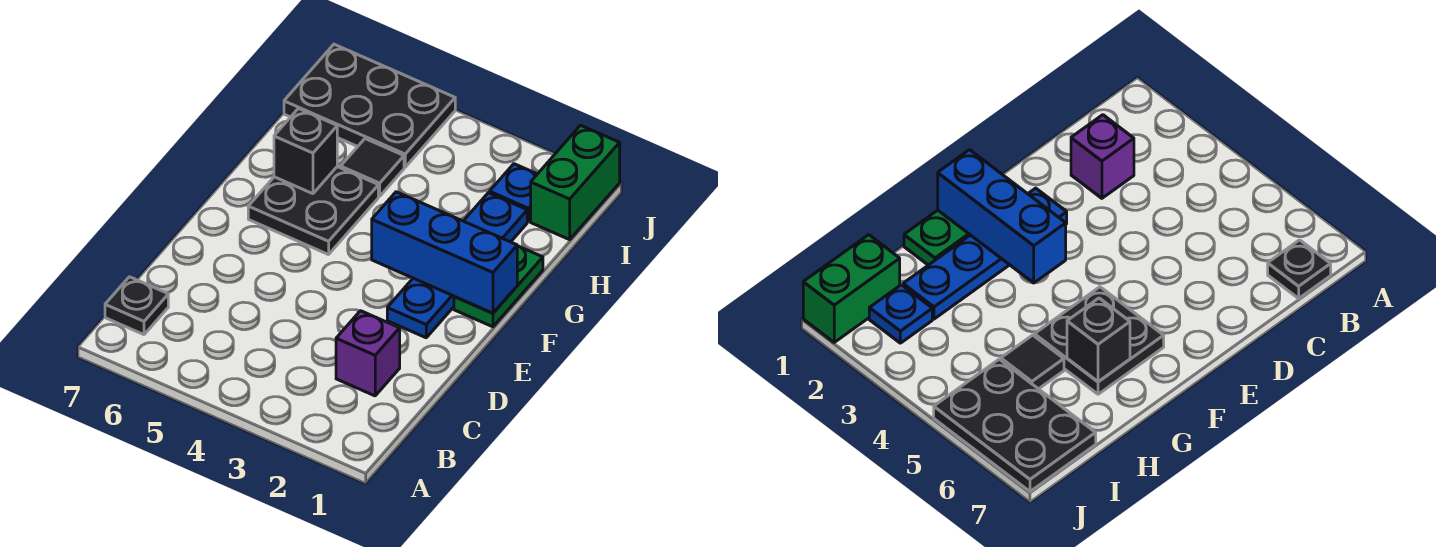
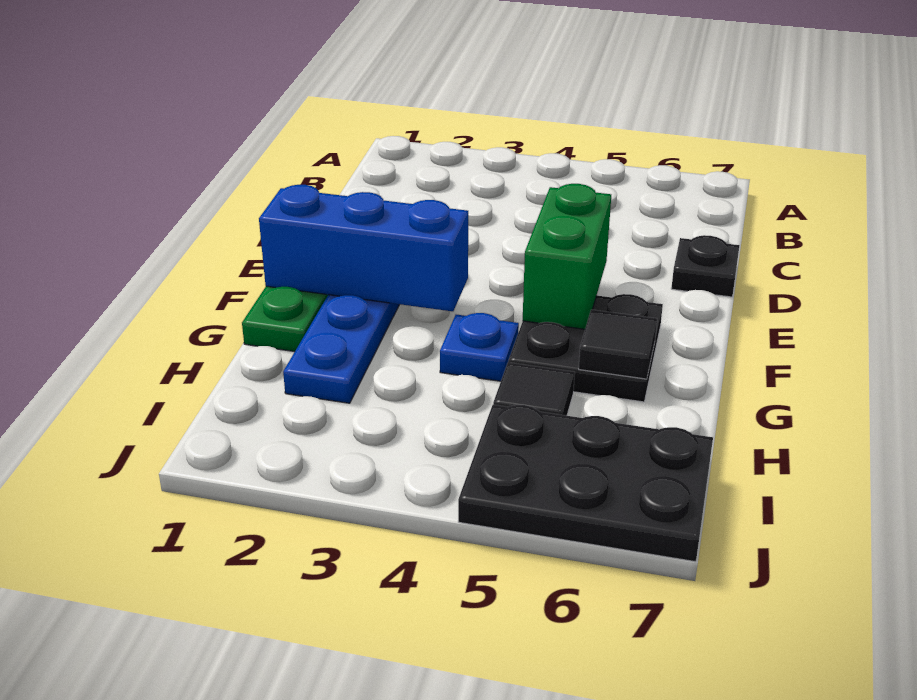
black plate B7 level 1 -> black plate D7 level 1
purple brick C2 level 1 -> none
black brick G6 level 2 -> black tile G6 level 2
green brick I1:J1 level 1 -> green brick E5:F5 level 2
blue plate I2 level 1 -> blue plate G4 level 1

